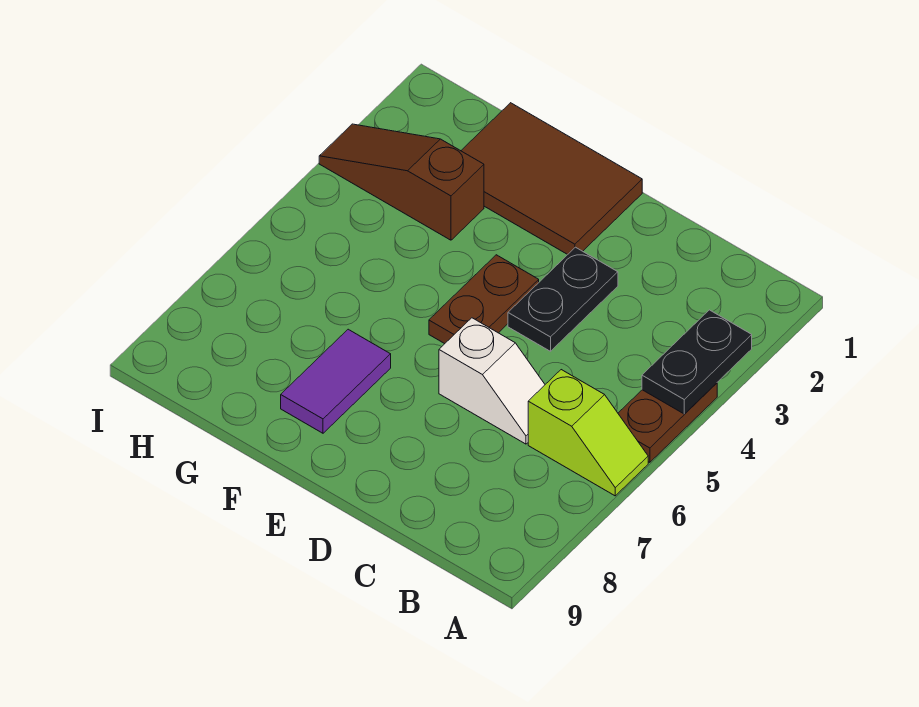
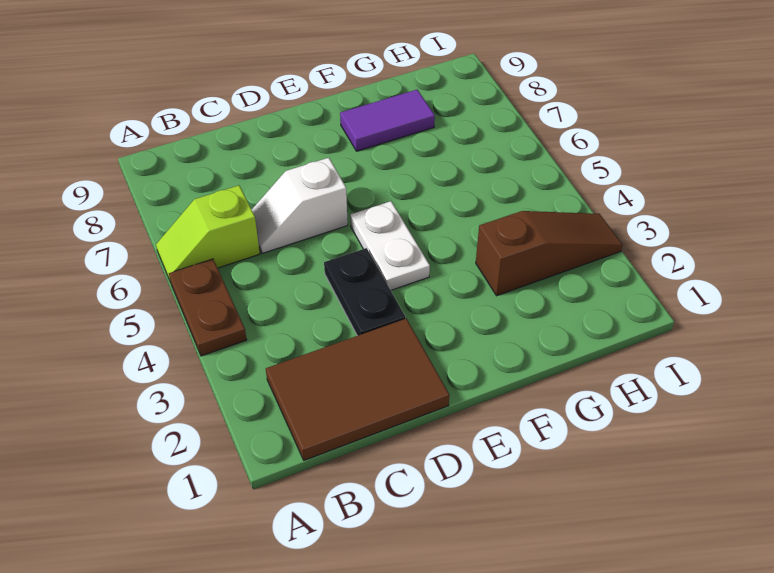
black plate A3:A4 level 2 -> none
brown tile E1:G2 level 1 -> brown tile B1:D2 level 1
brown plate E4:E5 level 1 -> white plate E4:E5 level 1
purple tile F7:F8 level 1 -> purple tile F8:G8 level 1

